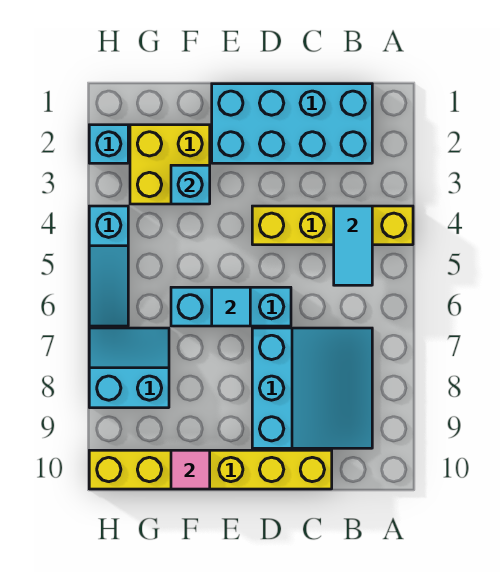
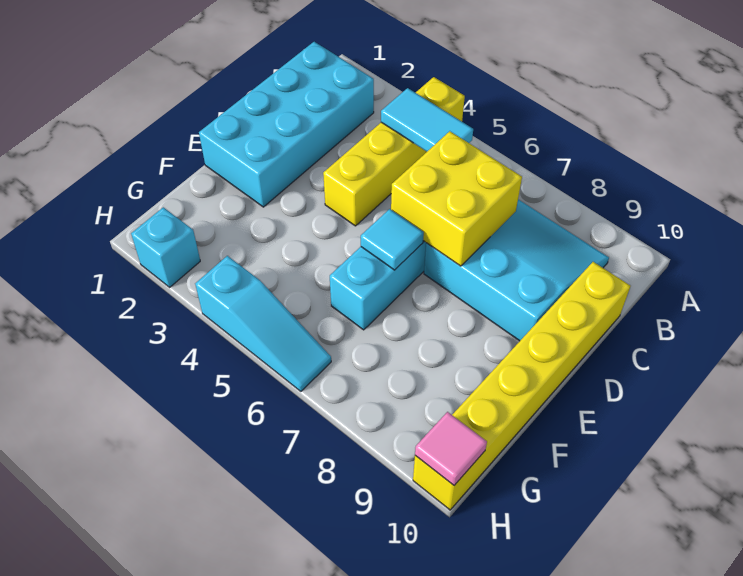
yellow brick F2:G3 level 1 -> yellow brick C6:D7 level 2
cyan brick F3 level 2 -> none
pink tile F10 level 2 -> pink tile H10 level 2
cyan slope G7:H8 level 1 top 8 -> none

